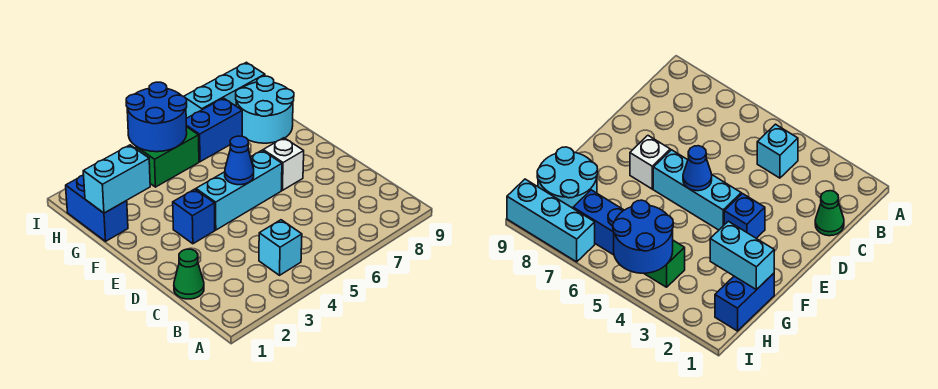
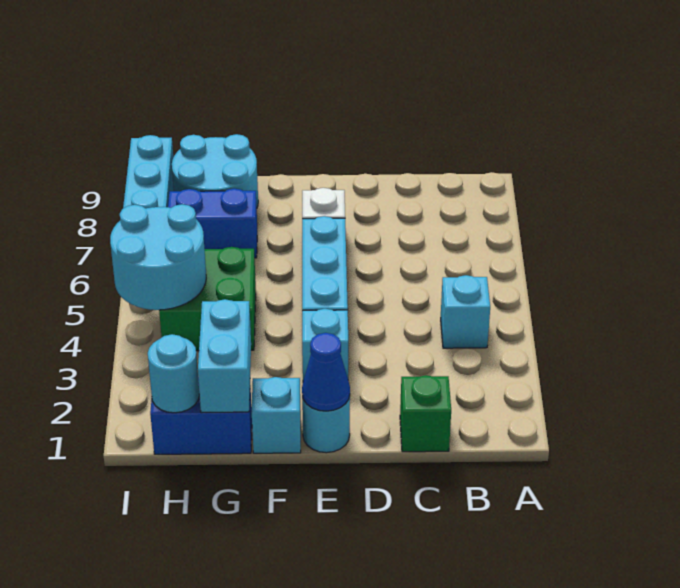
green cone C1 level 1 -> green brick C1 level 1
none -> cyan round brick E1 level 1
blue brick E3 level 1 -> cyan brick E3 level 1
blue cone E5 level 2 -> blue cone E1 level 2
none -> cyan brick F1 level 1
none -> cyan round brick H1 level 2
green brick H4:H5 level 1 -> green brick G4:H5 level 1
blue round brick H4:I5 level 2 -> cyan round brick H4:I5 level 2
blue brick H6:H7 level 1 -> blue brick G7:H7 level 1

